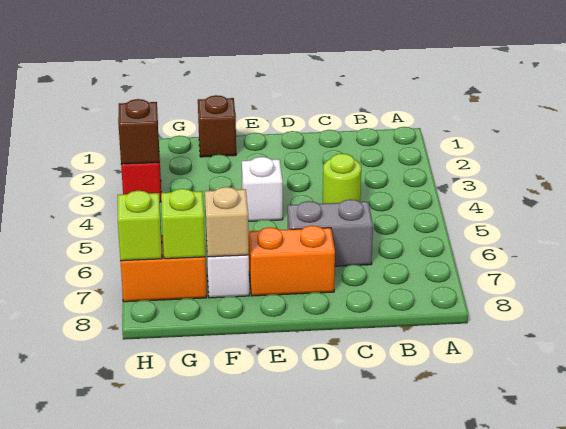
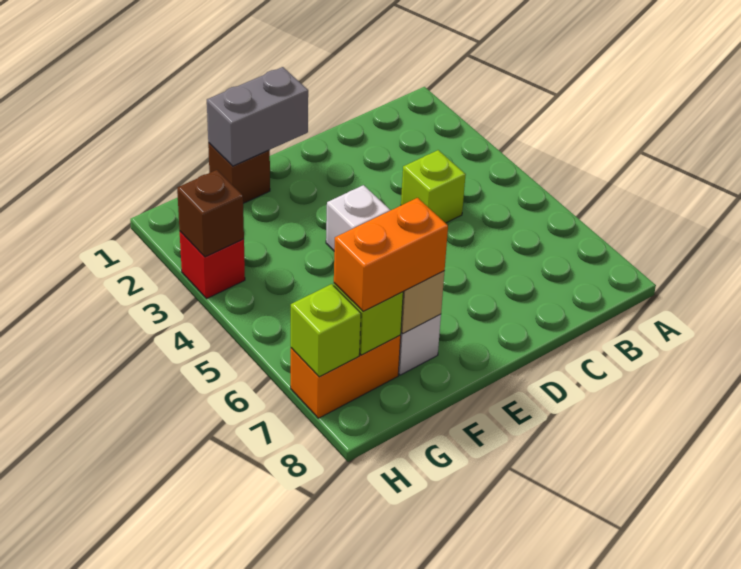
lime round brick C4 level 1 -> lime brick C4 level 1
grey brick C6:D6 level 1 -> grey brick E1:F1 level 2
orange brick D7:E7 level 1 -> orange brick F7:G7 level 3

